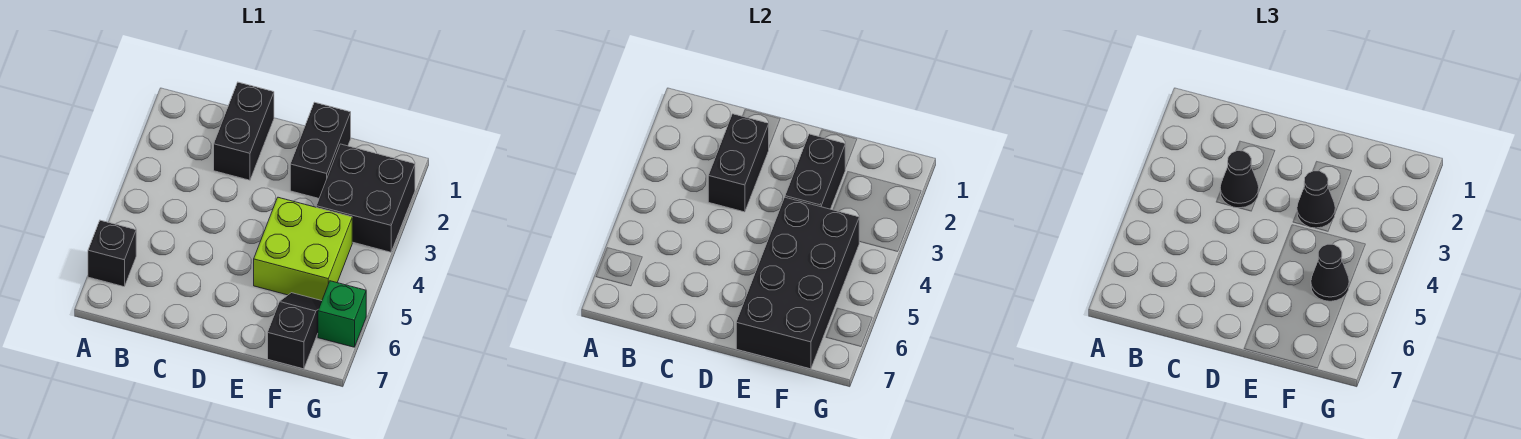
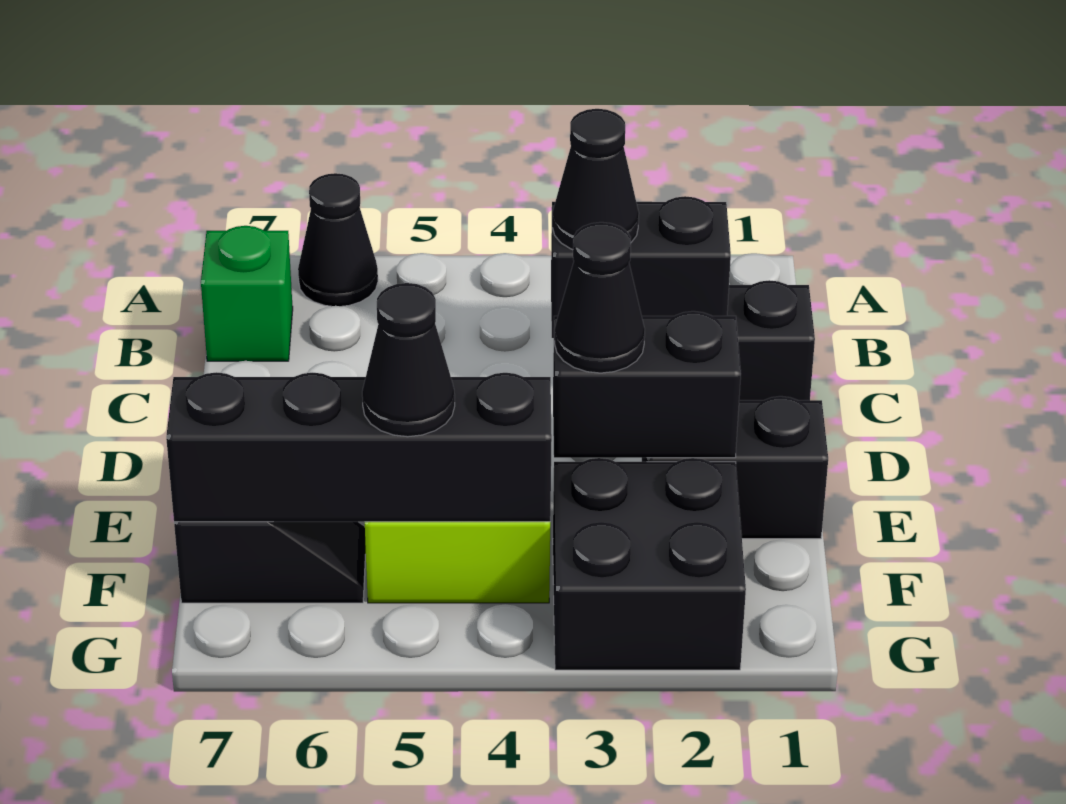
black brick A6 level 1 -> black cone A6 level 1
black brick E4:F7 level 2 -> black brick F4:F7 level 2
green brick G6 level 1 -> green brick B7 level 1

